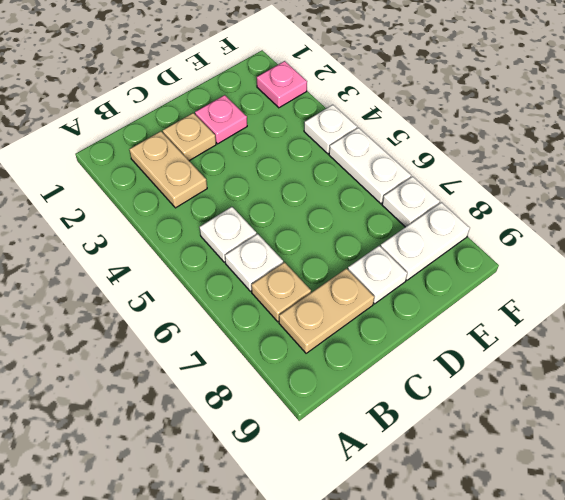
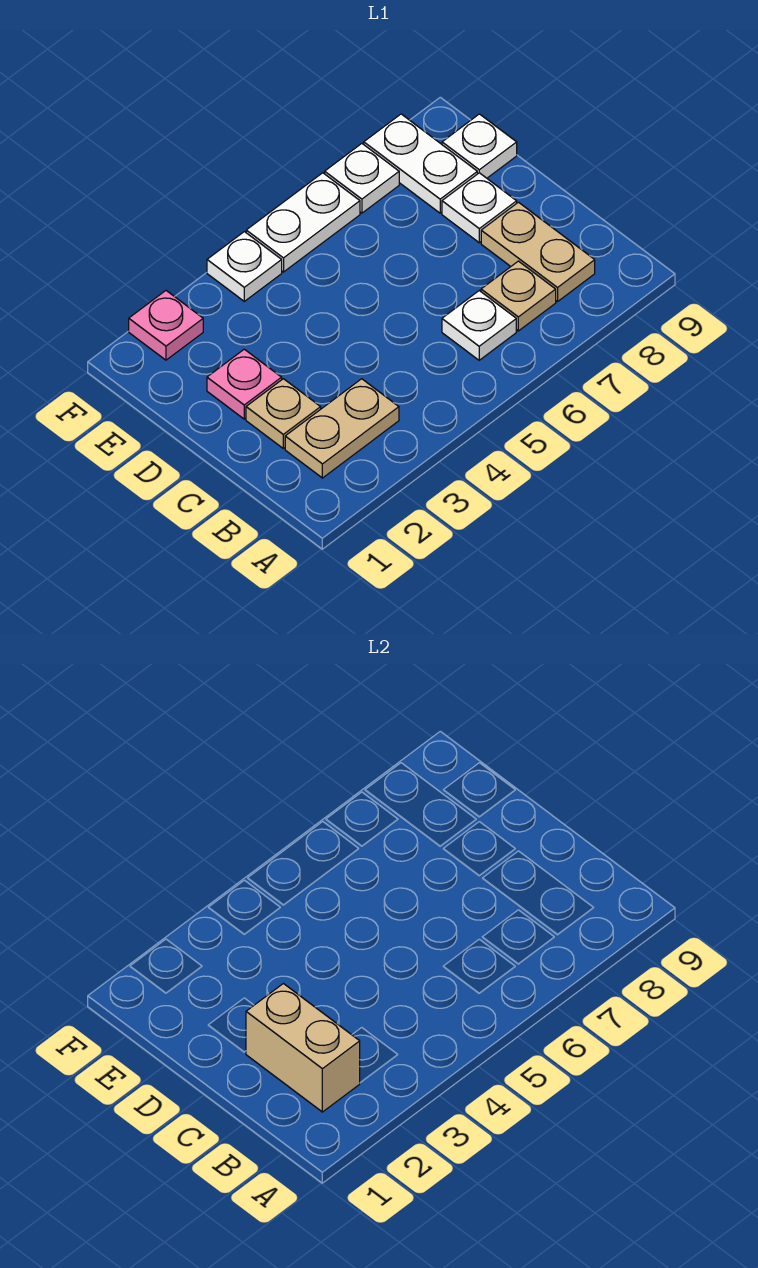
none -> tan brick B2:C2 level 2
white plate B5 level 1 -> white plate E9 level 1

